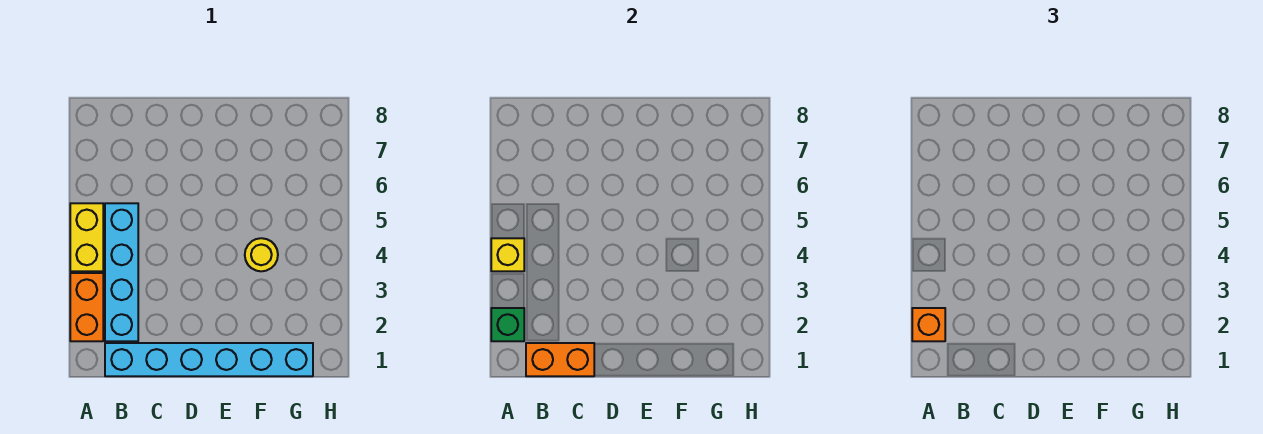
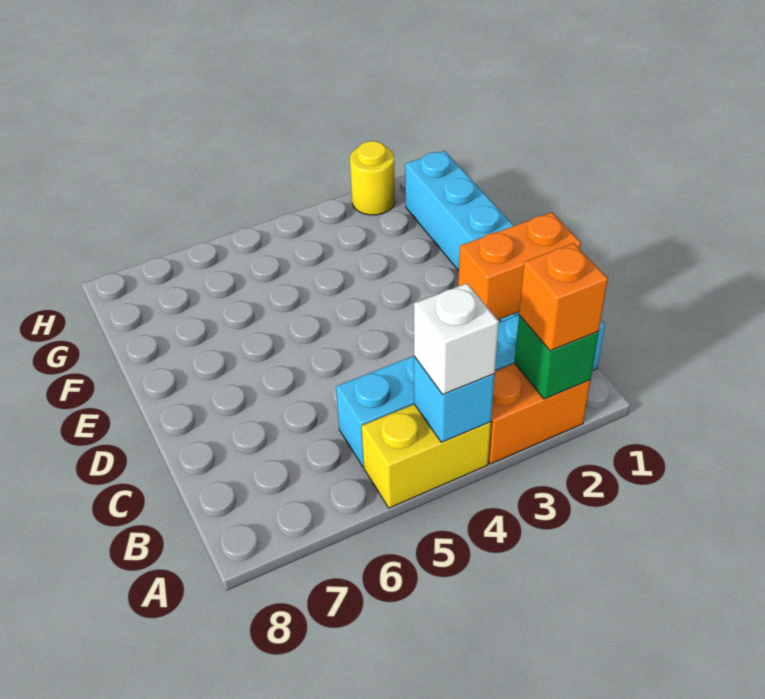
yellow brick A4 level 2 -> cyan brick A4 level 2
none -> white brick A4 level 3
orange brick B1:C1 level 2 -> orange brick C1:C2 level 2
yellow round brick F4 level 1 -> yellow round brick H2 level 1

